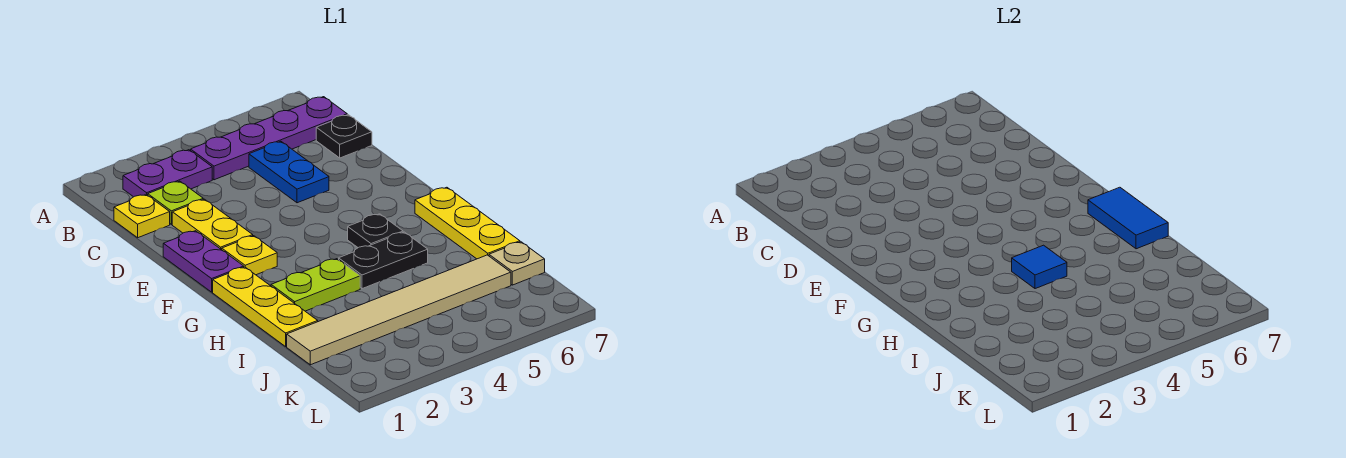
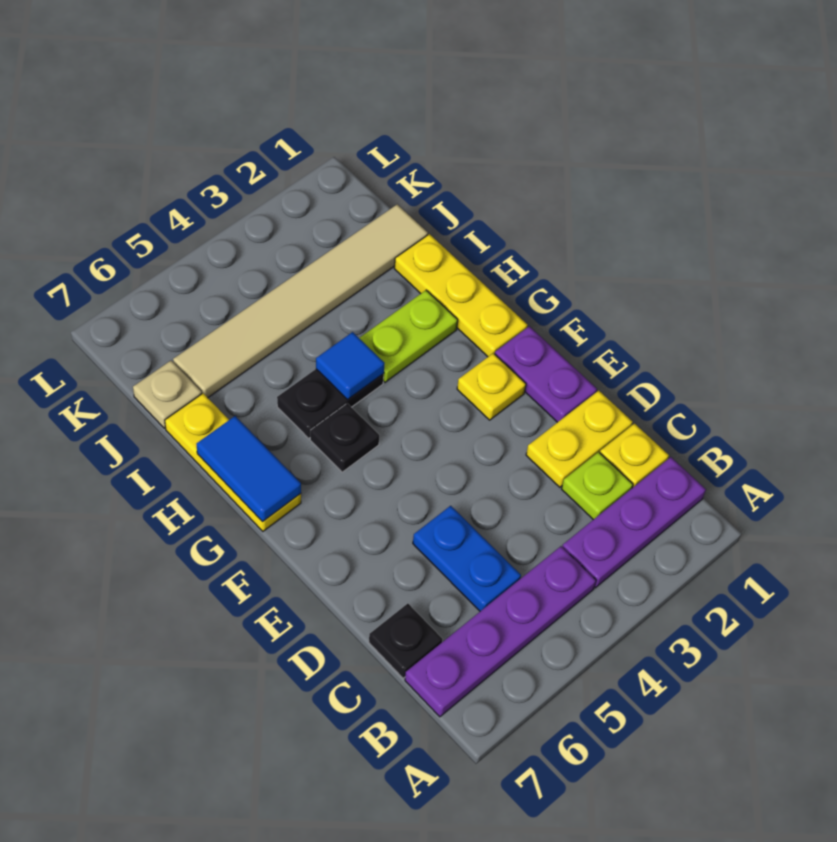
purple plate B2:B3 level 1 -> purple plate B1:B3 level 1
yellow plate D2:E2 level 1 -> yellow plate D1:D2 level 1

